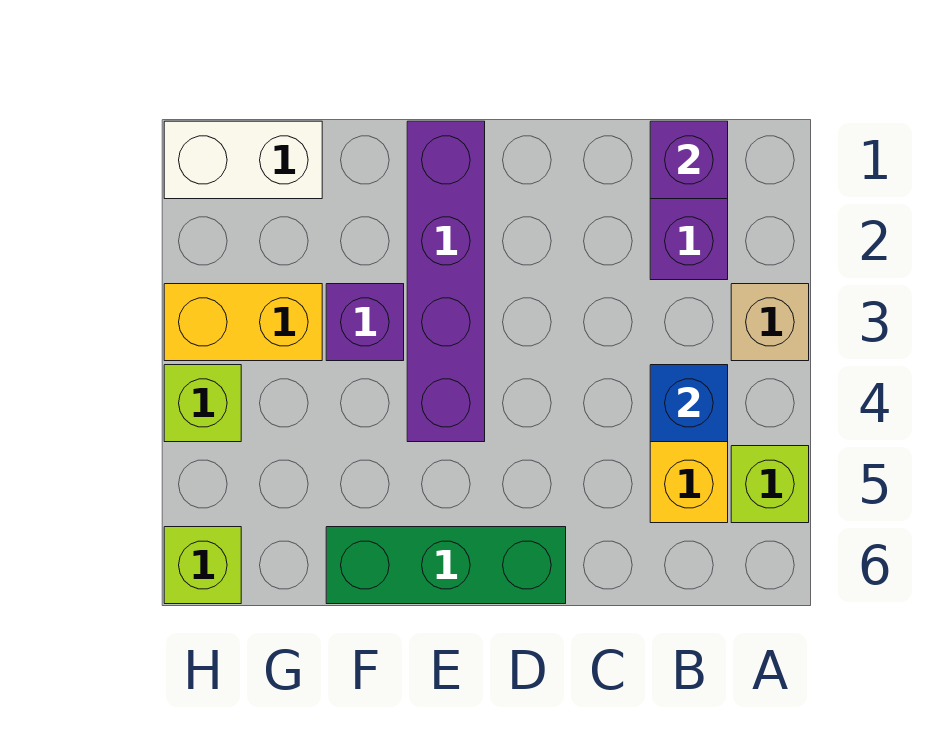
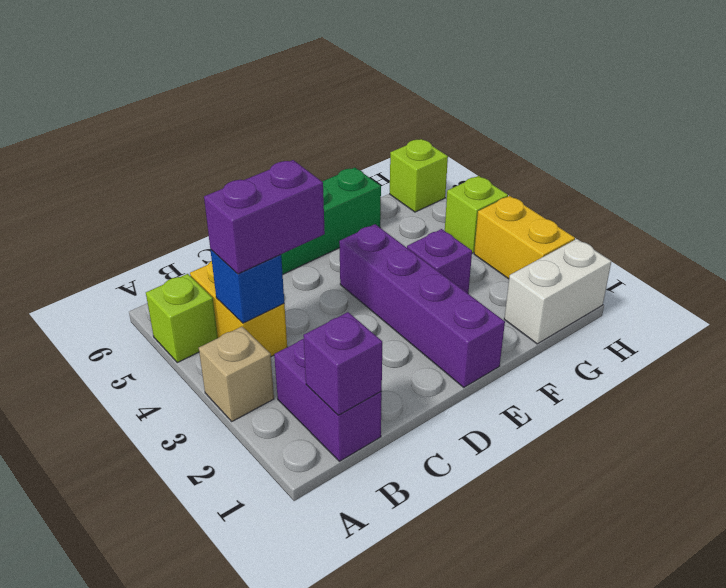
none -> purple brick B4:C4 level 3
yellow brick G3:H3 level 1 -> yellow brick H2:H3 level 1

